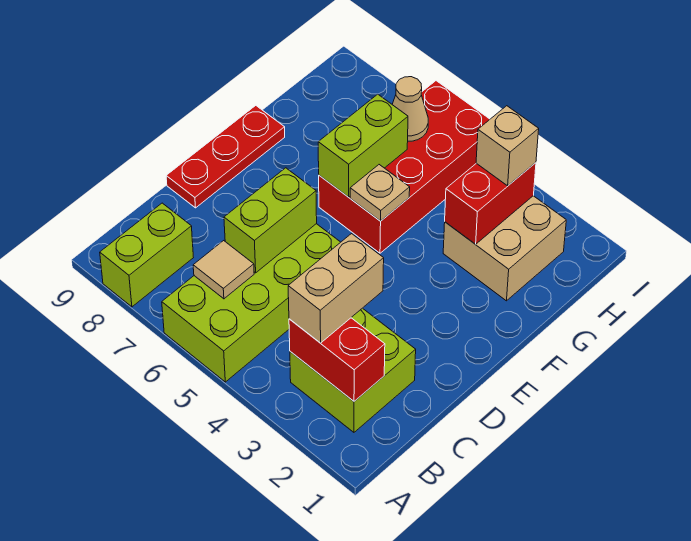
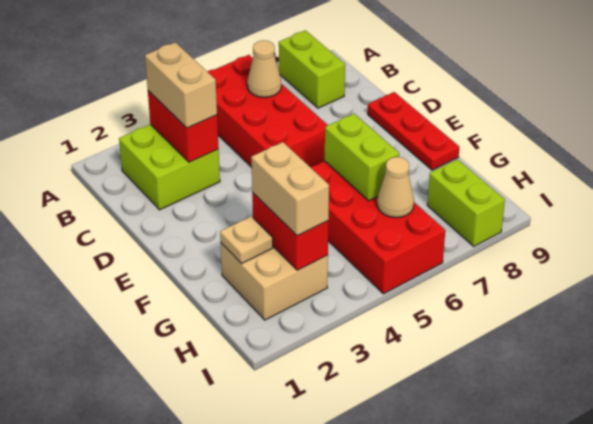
lime brick A5:D6 level 1 -> red brick A5:D6 level 1
red brick B2:B3 level 2 -> red brick B3:C3 level 2
tan tile B6 level 2 -> tan cone B6 level 2
lime brick C6:D6 level 2 -> lime brick H8:I8 level 1
tan plate F5 level 2 -> tan plate G2 level 2
tan brick H3 level 3 -> tan brick G3:H3 level 3

